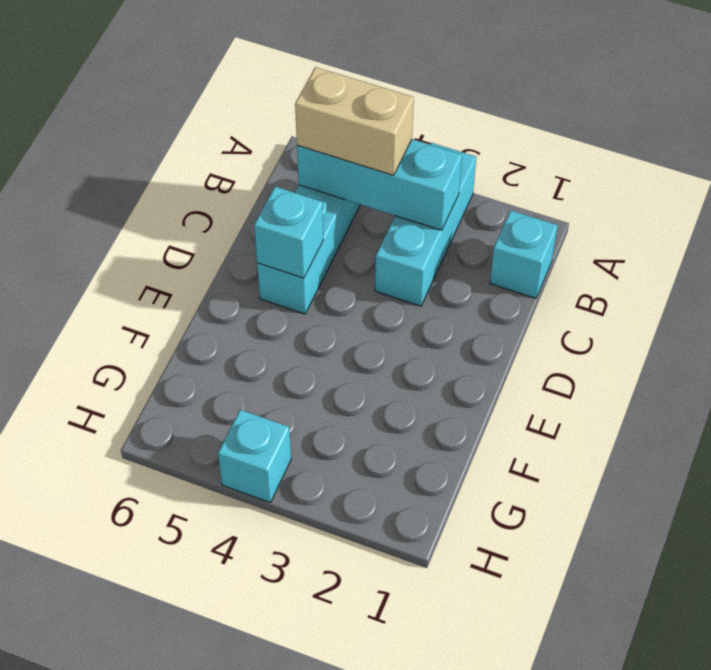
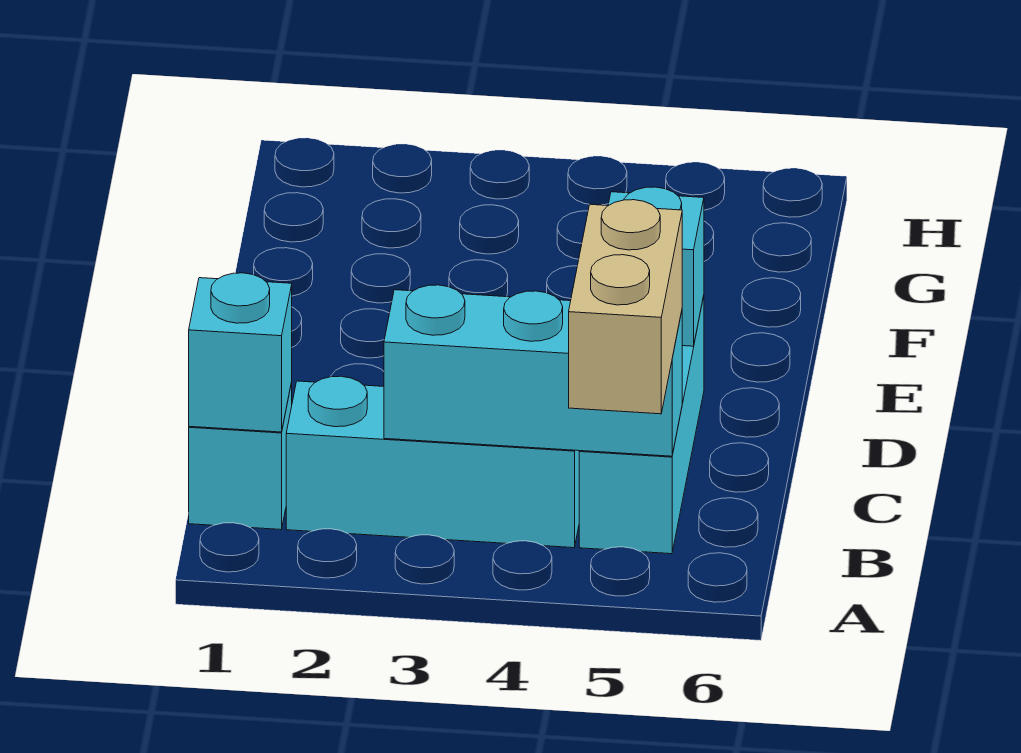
cyan brick A3:C3 level 1 -> cyan brick B2:B4 level 1
tan brick B4:B5 level 3 -> tan brick A5:B5 level 3
cyan brick H4 level 1 -> cyan brick B1 level 2

